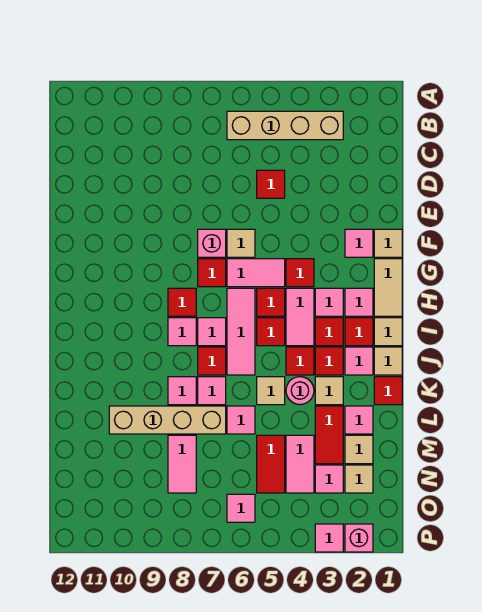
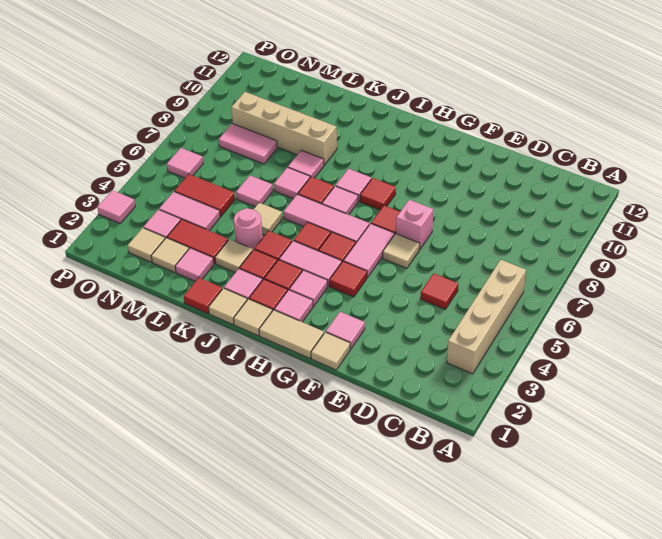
tan brick L7:L10 level 1 -> tan brick K9:N9 level 1
pink brick P2 level 1 -> none

